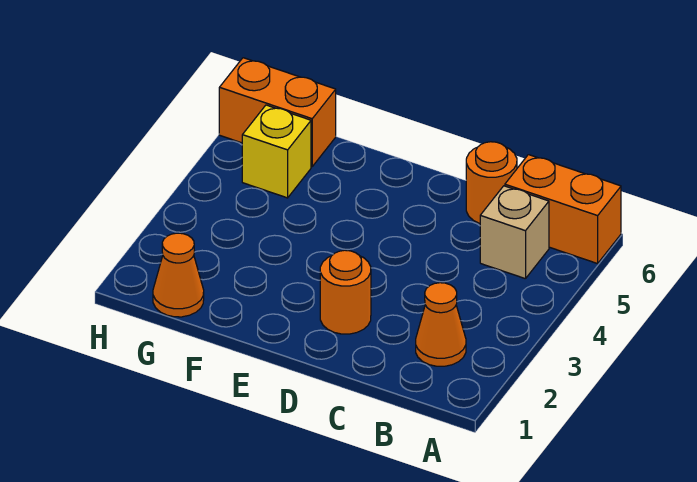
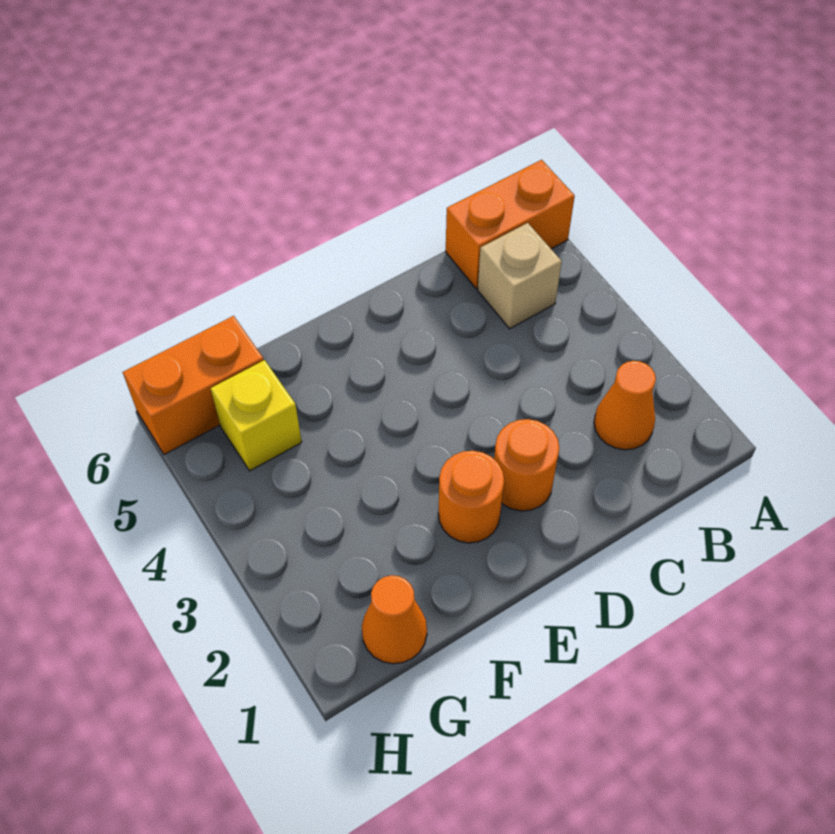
orange round brick C6 level 1 -> orange round brick E2 level 1

